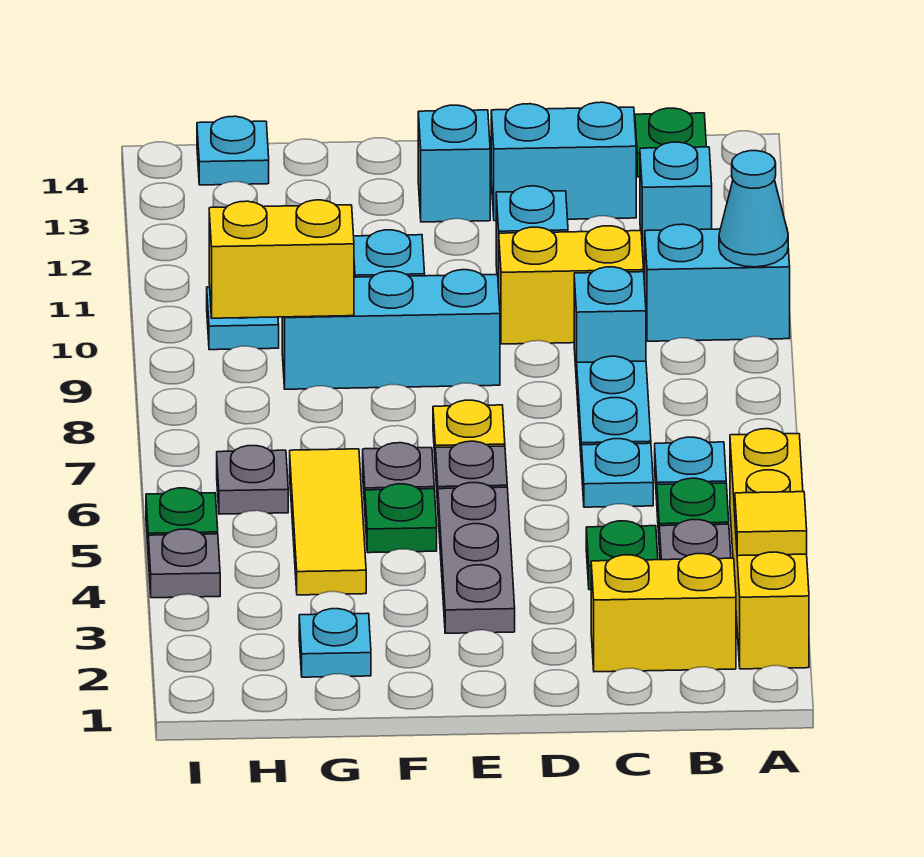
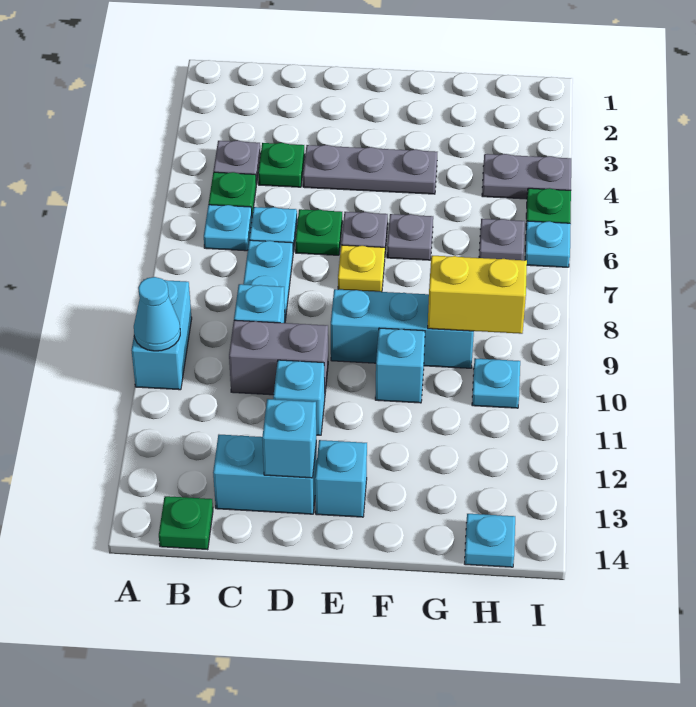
yellow brick A2:A5 level 1 -> none
yellow tile A3 level 2 -> none
cyan brick A10:B10 level 1 -> cyan brick A9:A10 level 1
yellow brick B2:C2 level 1 -> none
cyan brick B12 level 1 -> cyan brick D13 level 2
yellow brick C10:D10 level 1 -> grey brick C10:D10 level 1
grey plate E3:E5 level 1 -> grey plate D4:F4 level 1
green plate F5 level 1 -> green plate D6 level 1
cyan plate G2 level 1 -> cyan plate I6 level 1
yellow tile G4:G6 level 1 -> none
grey plate I4 level 1 -> grey plate H4:I4 level 1

